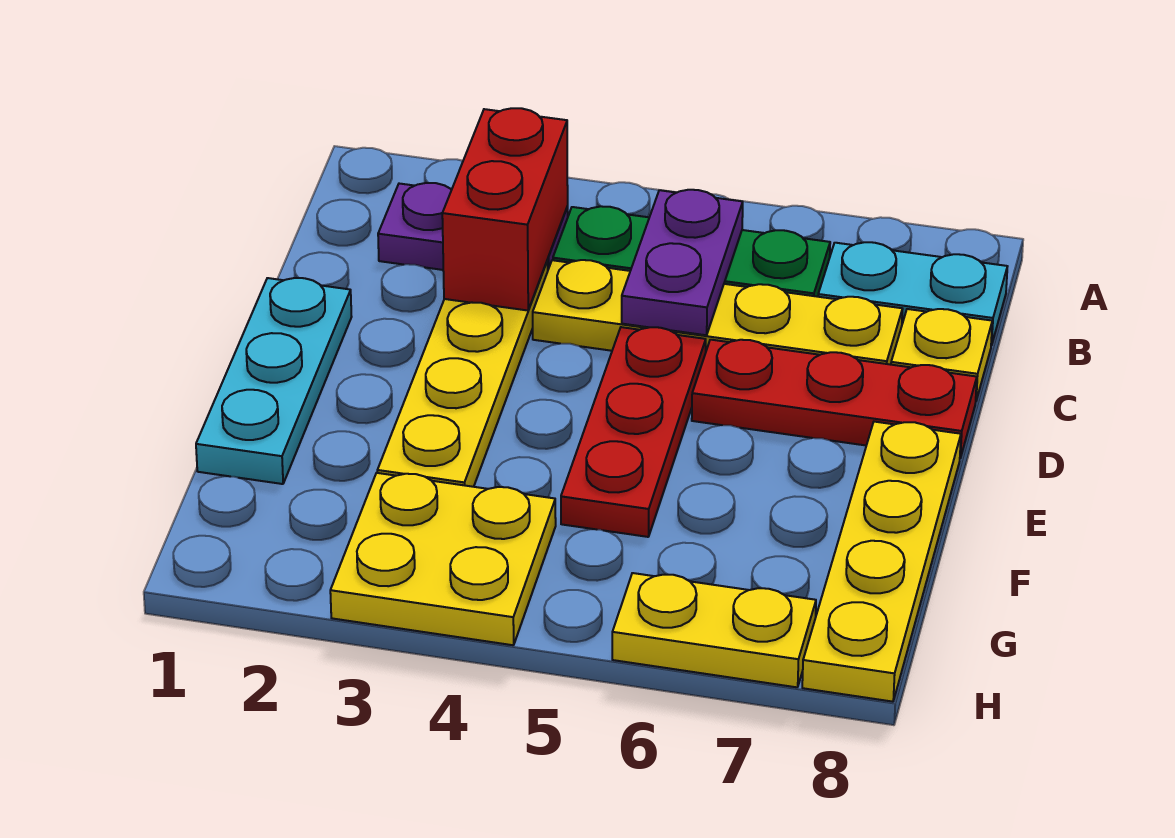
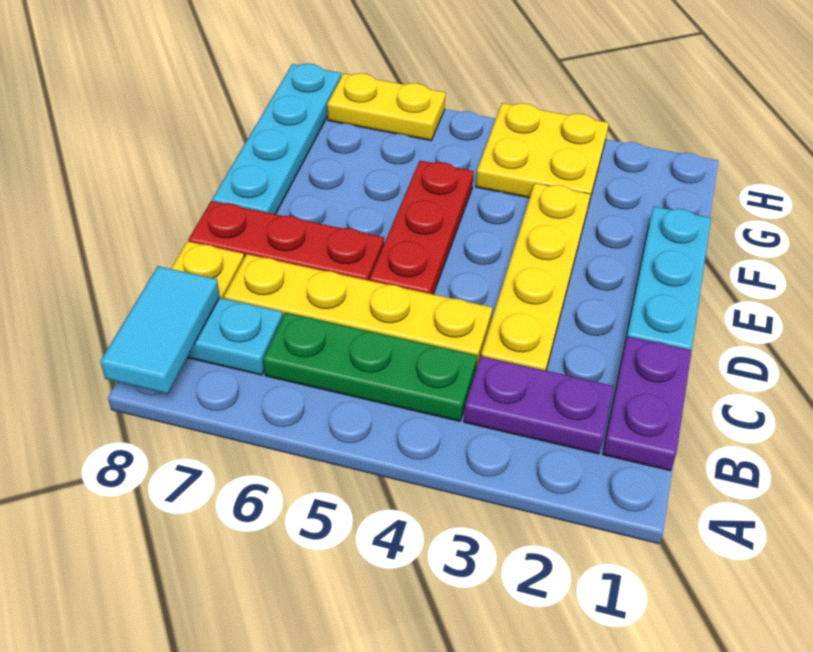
none -> cyan tile A8:B8 level 2
red brick B3:C3 level 2 -> none
purple plate B5:C5 level 2 -> purple plate B1:C1 level 1
yellow plate E8:H8 level 1 -> cyan plate E8:H8 level 1

